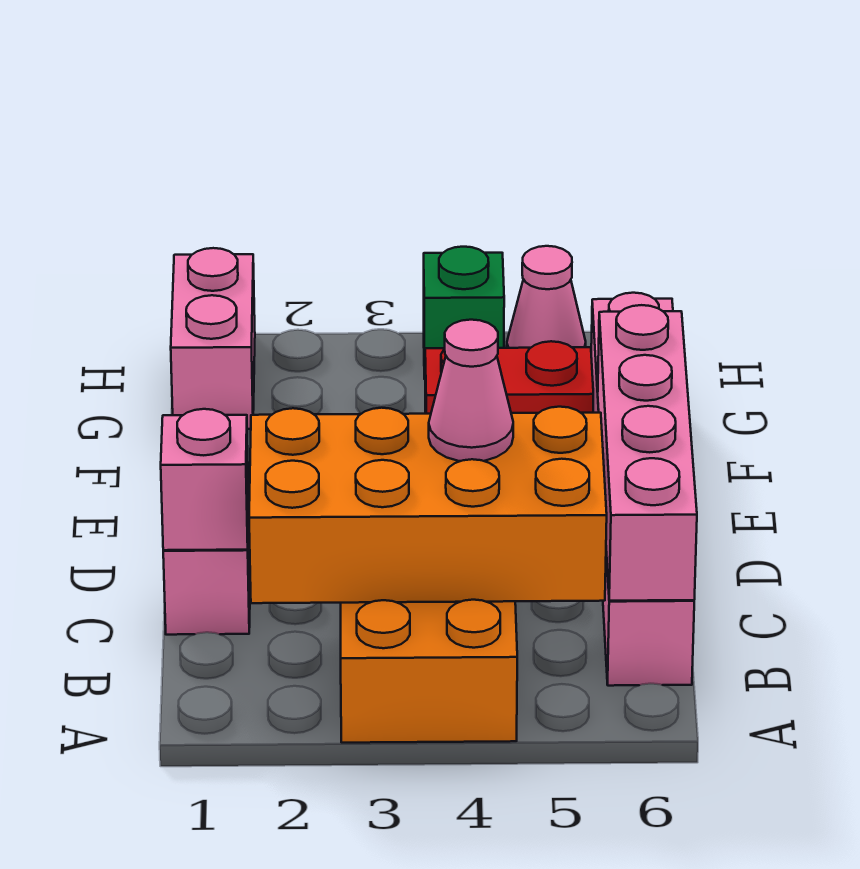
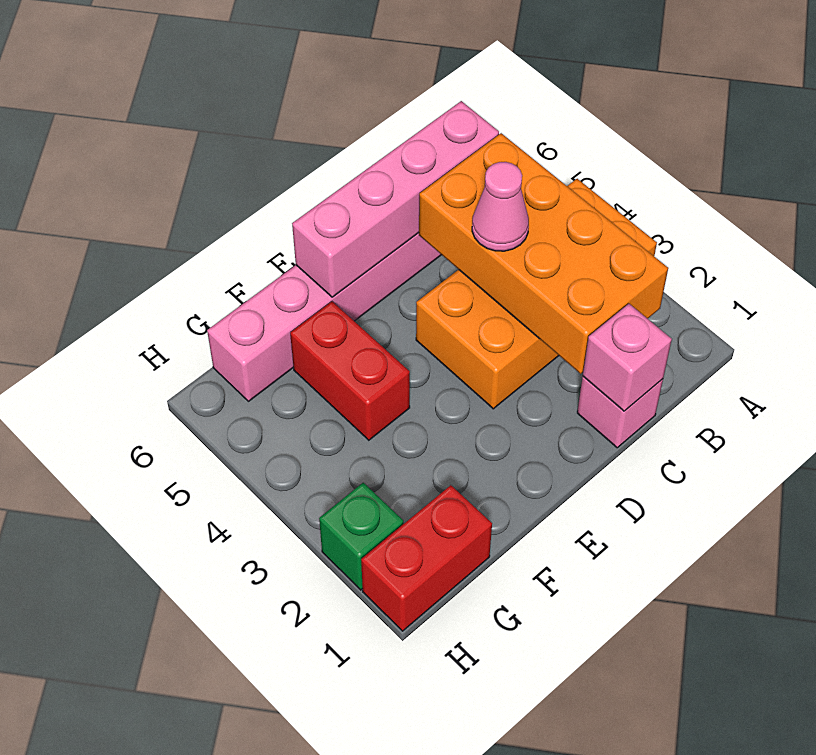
pink brick G1:H1 level 1 -> red brick G1:H1 level 1
green brick H4 level 1 -> green brick H2 level 1
pink cone H5 level 1 -> none

